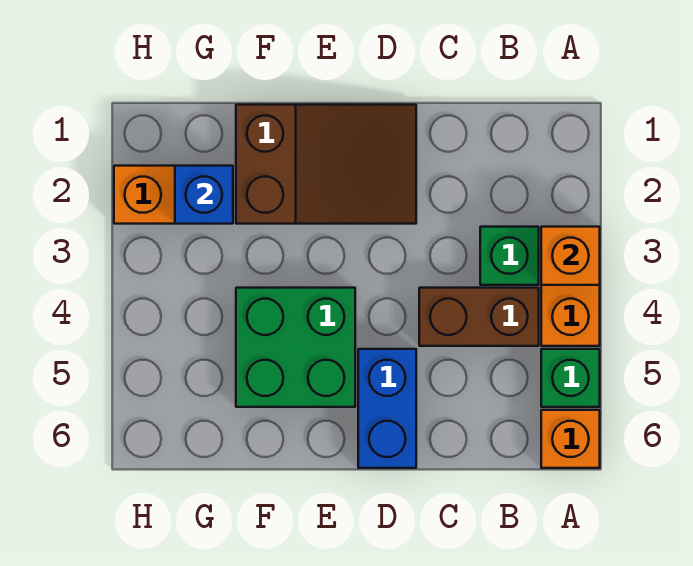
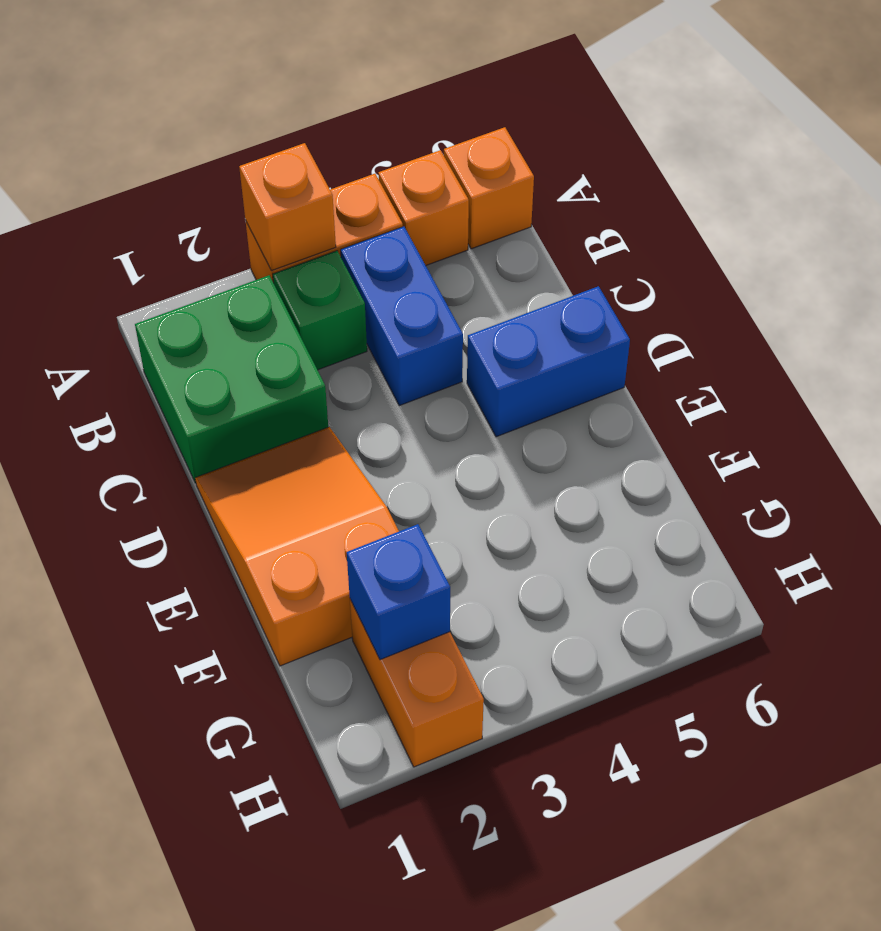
green brick A5 level 1 -> orange brick A5 level 1
brown brick B4:C4 level 1 -> blue brick B4:C4 level 1
brown slope D1:F2 level 1 top F -> orange slope D1:F2 level 1 top F
green brick E4:F5 level 1 -> green brick B1:C2 level 1

